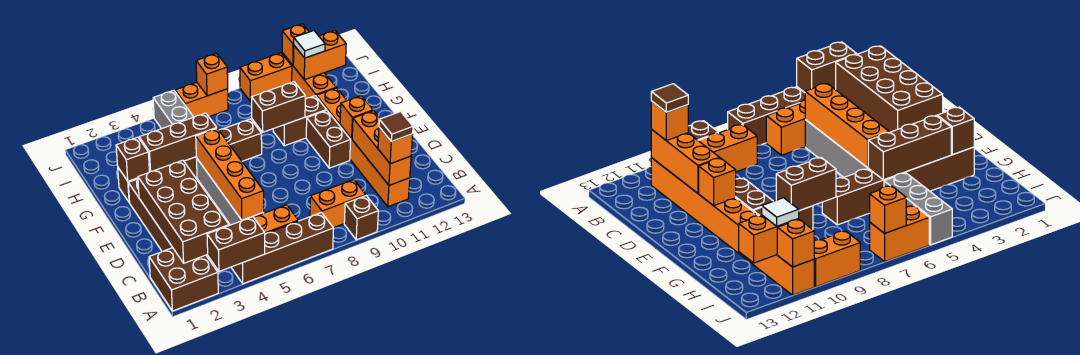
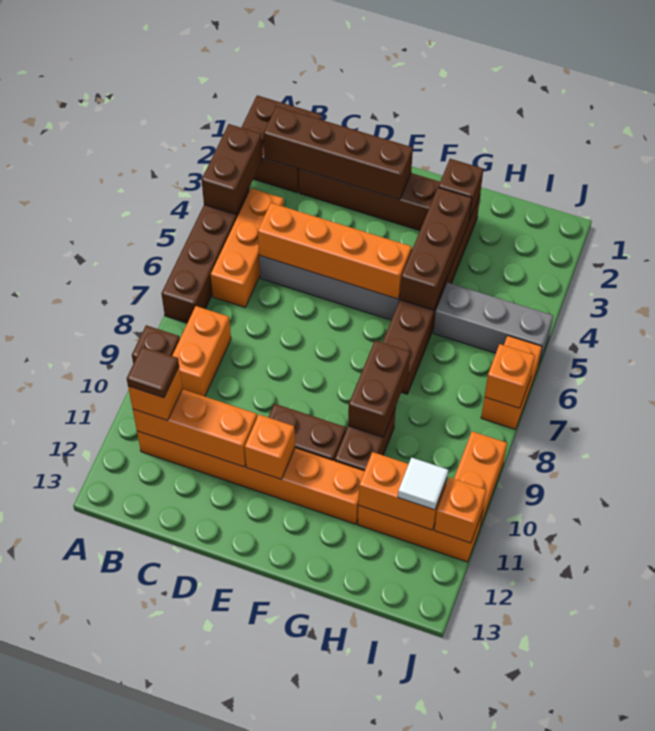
brown brick B2:E3 level 2 -> brown brick B2:E2 level 2
orange brick I11:I12 level 2 -> orange brick H11:I11 level 2

